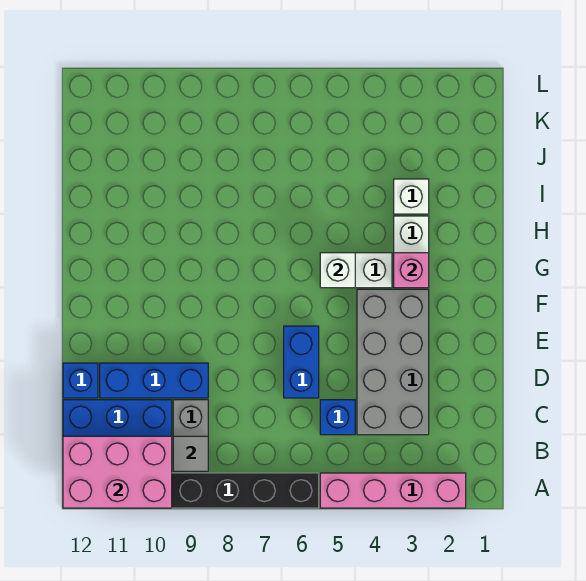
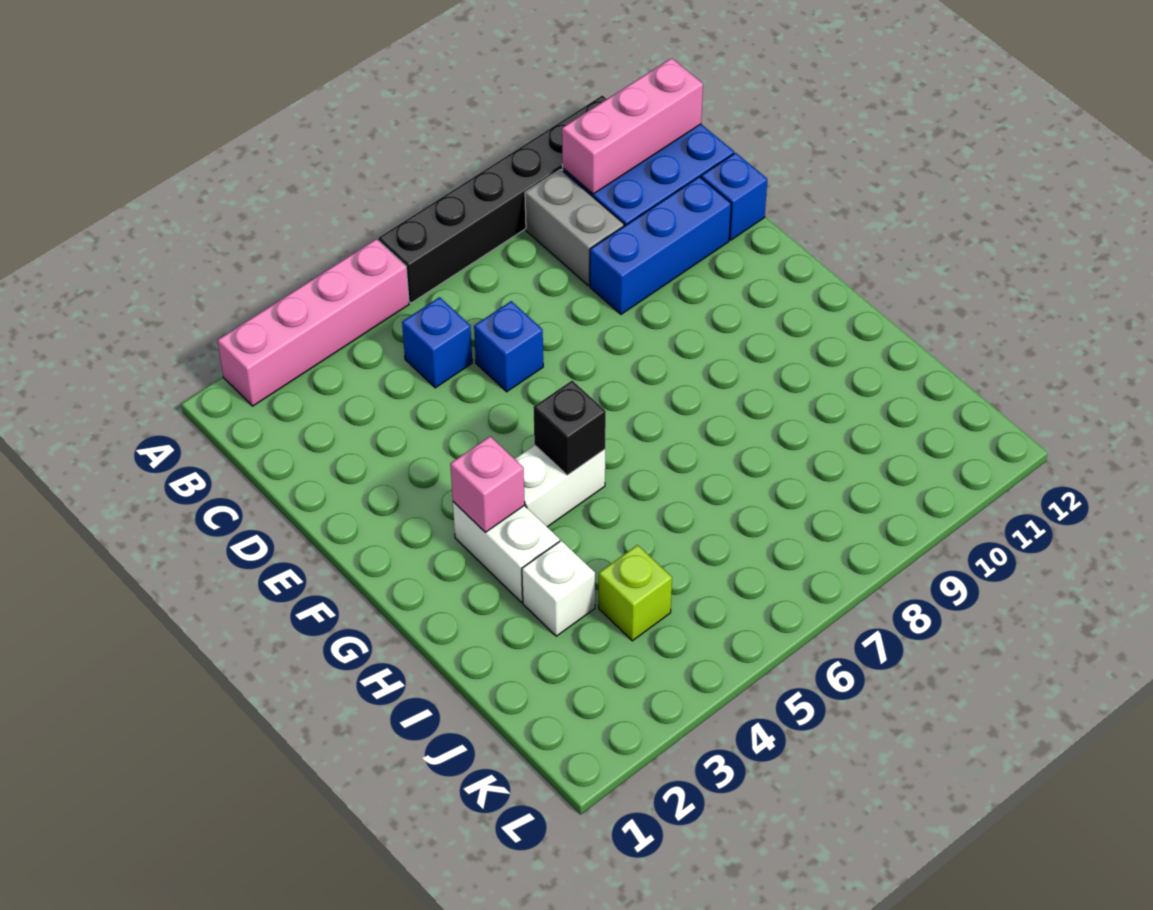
pink brick A10:B12 level 2 -> pink brick B10:B12 level 2
grey tile B9 level 2 -> none
grey brick C3:F4 level 1 -> none
blue brick D6:E6 level 1 -> blue brick D6 level 1
white brick G5 level 2 -> black brick G5 level 2
none -> lime brick J4 level 1

